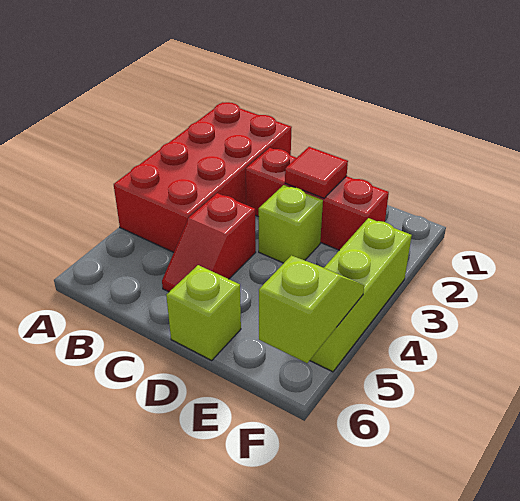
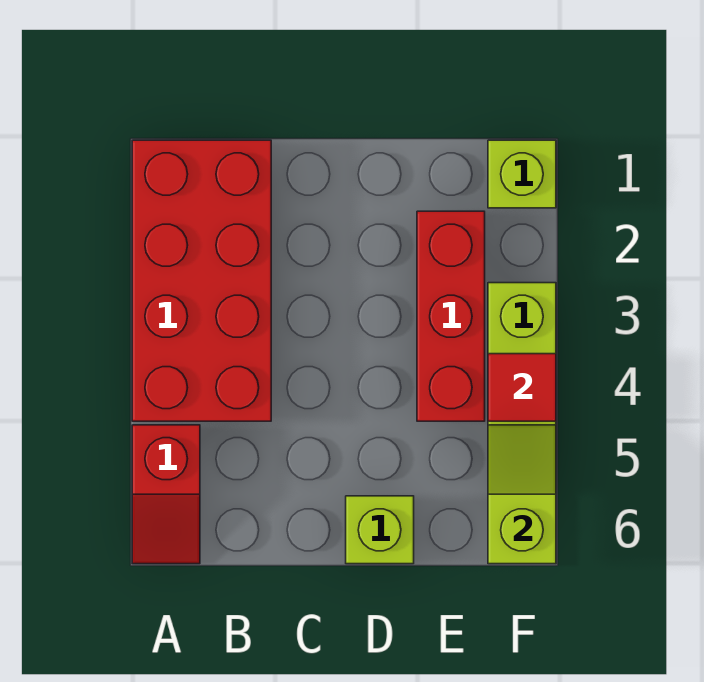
red brick C2:E2 level 1 -> red brick E2:E4 level 1
red slope C4:C5 level 1 top 4 -> red slope A5:A6 level 1 top 5
red tile D2 level 2 -> red tile F4 level 2
lime brick D3 level 1 -> lime brick F1 level 1

